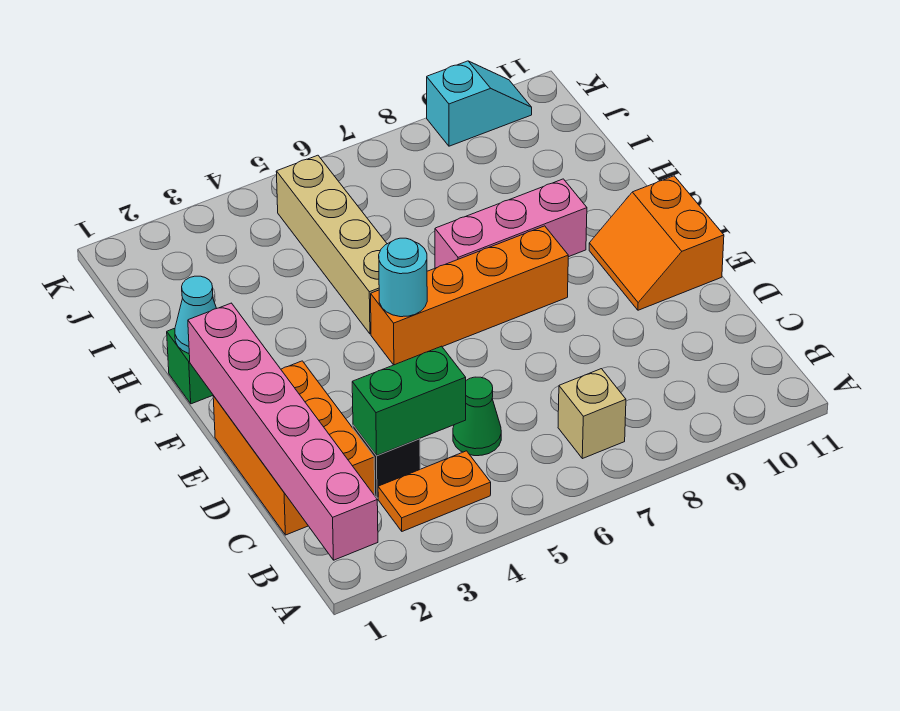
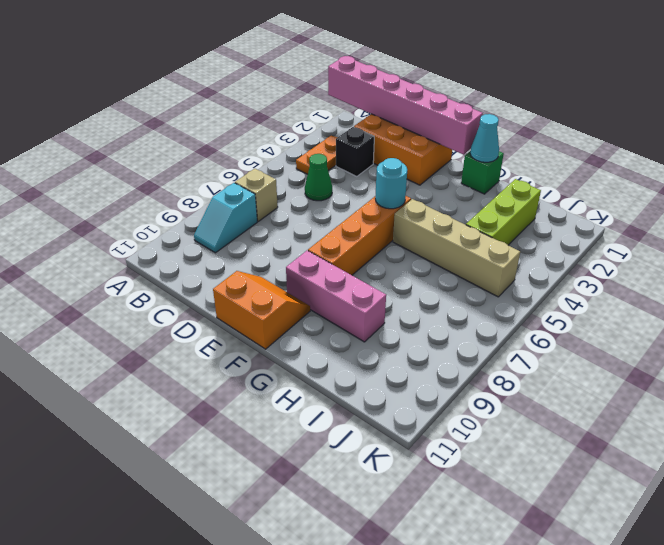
green brick C3:C4 level 2 -> none
pink brick G7:G9 level 1 -> pink brick F9:H9 level 1
none -> lime brick I2:I4 level 1
cyan slope K9:K10 level 1 top 9 -> cyan slope B8:B9 level 1 top 8

